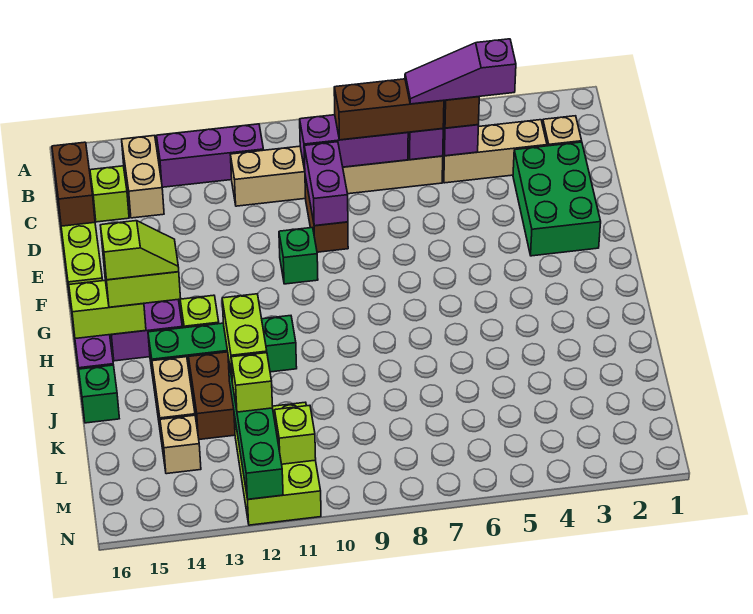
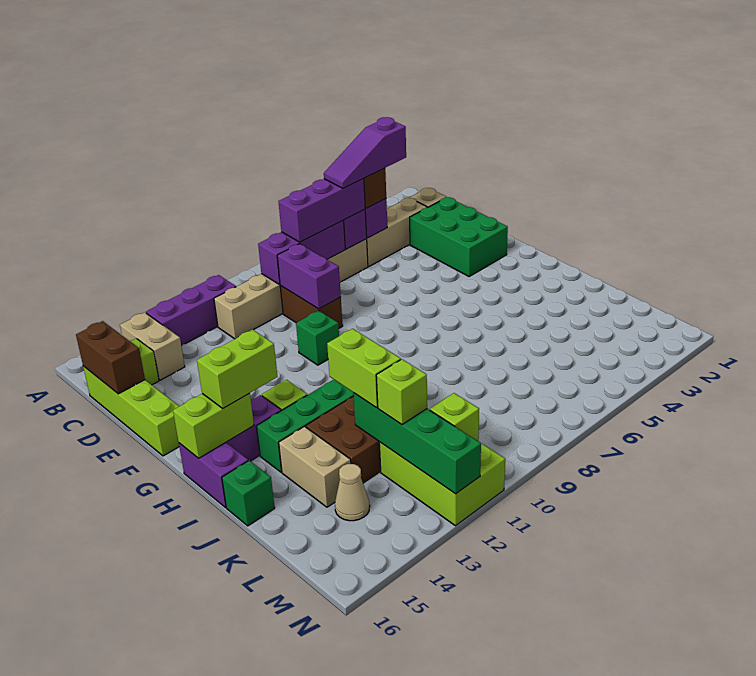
brown brick C6:C8 level 3 -> purple brick C6:C8 level 3
lime slope H14:H15 level 4 top 15 -> none
tan brick L14 level 1 -> tan cone L14 level 1

